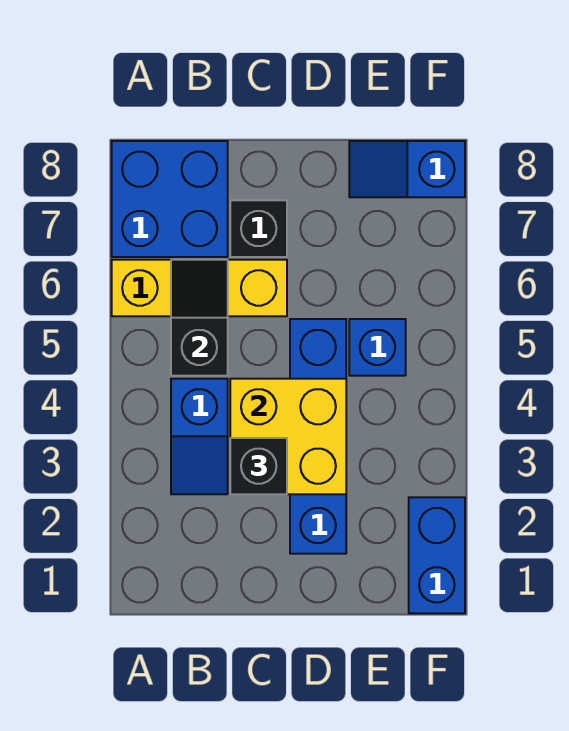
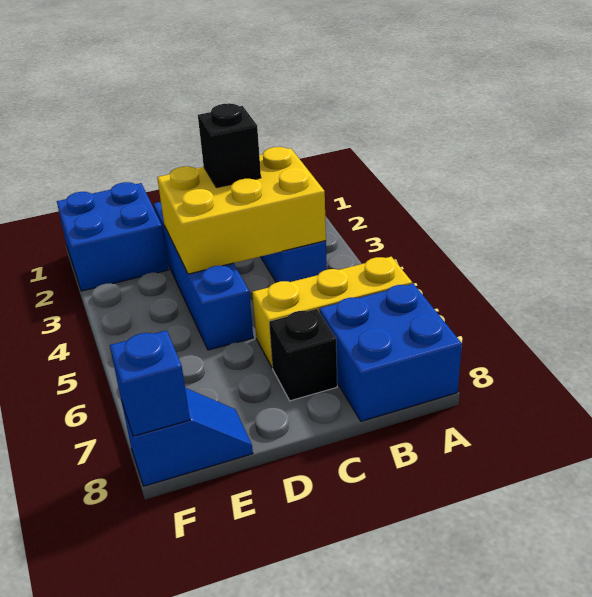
black slope B5:B6 level 2 top 5 -> none
yellow brick C3:D4 level 2 -> yellow brick B3:D4 level 2
blue brick E5 level 1 -> blue brick F8 level 2
blue brick F1:F2 level 1 -> blue brick E1:F2 level 1

